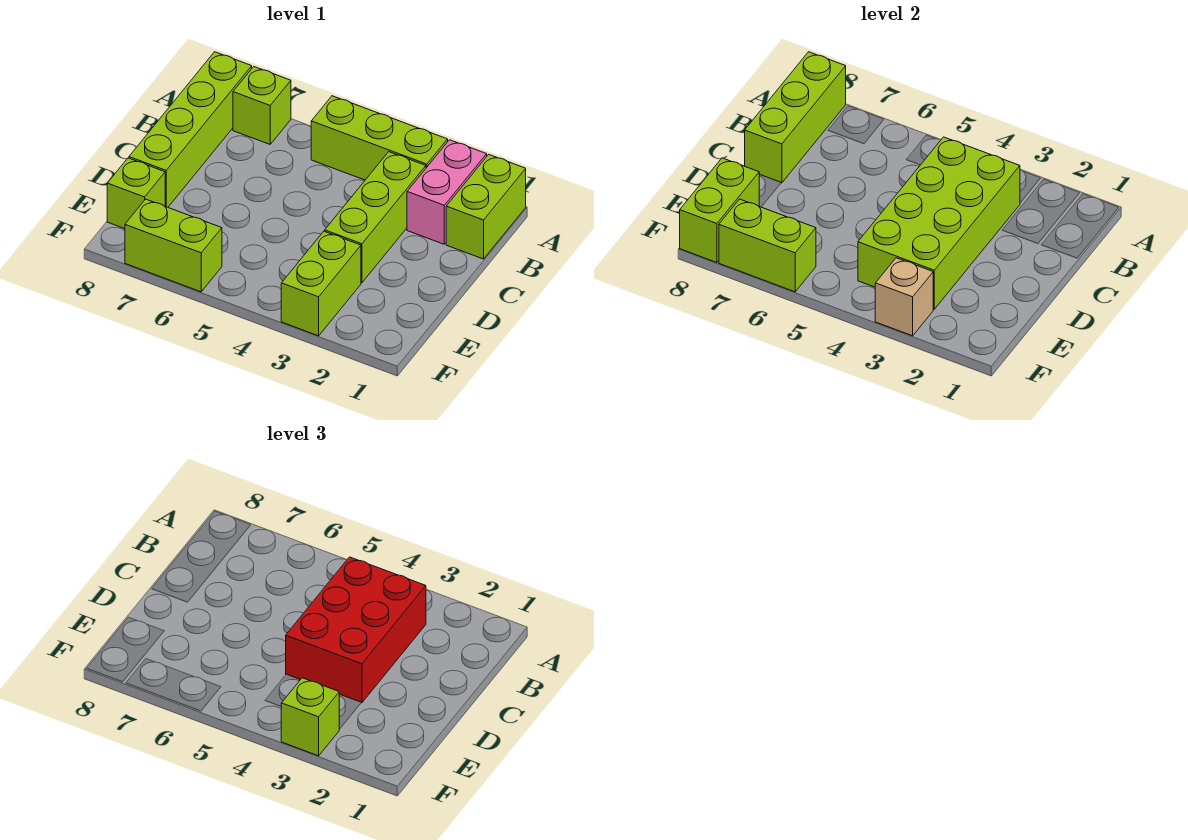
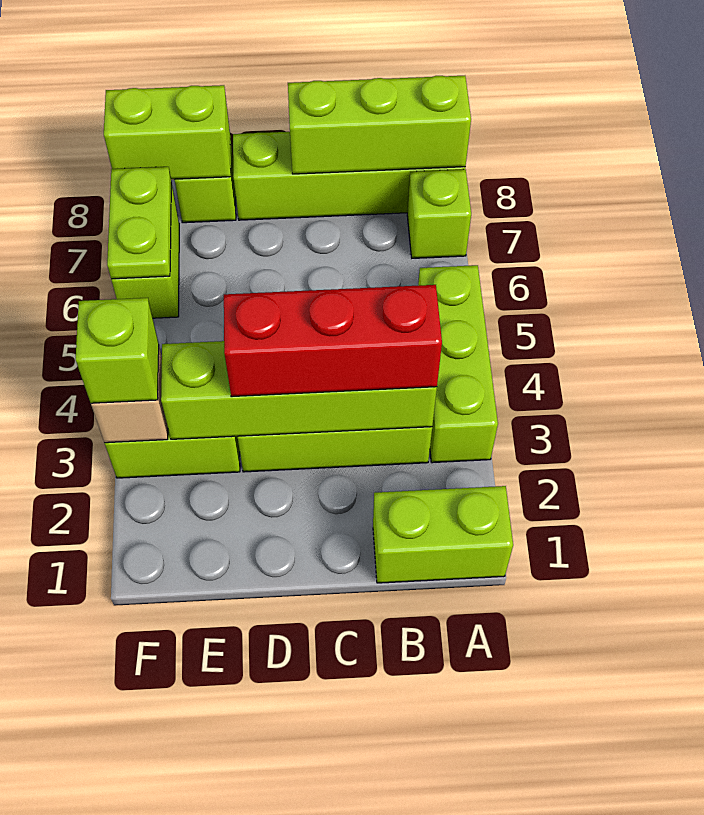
pink brick A2:B2 level 1 -> none
lime brick B3:E4 level 2 -> lime brick B3:E3 level 2
red brick B3:D4 level 3 -> red brick B3:D3 level 3
lime brick F6:F7 level 2 -> lime plate F6:F7 level 2

